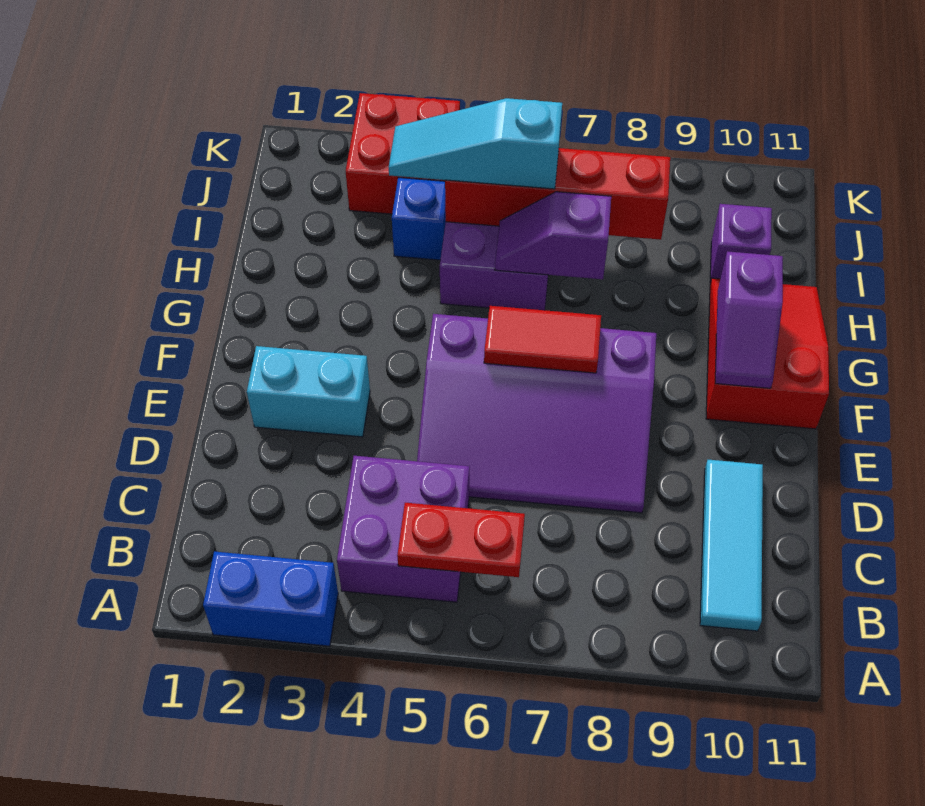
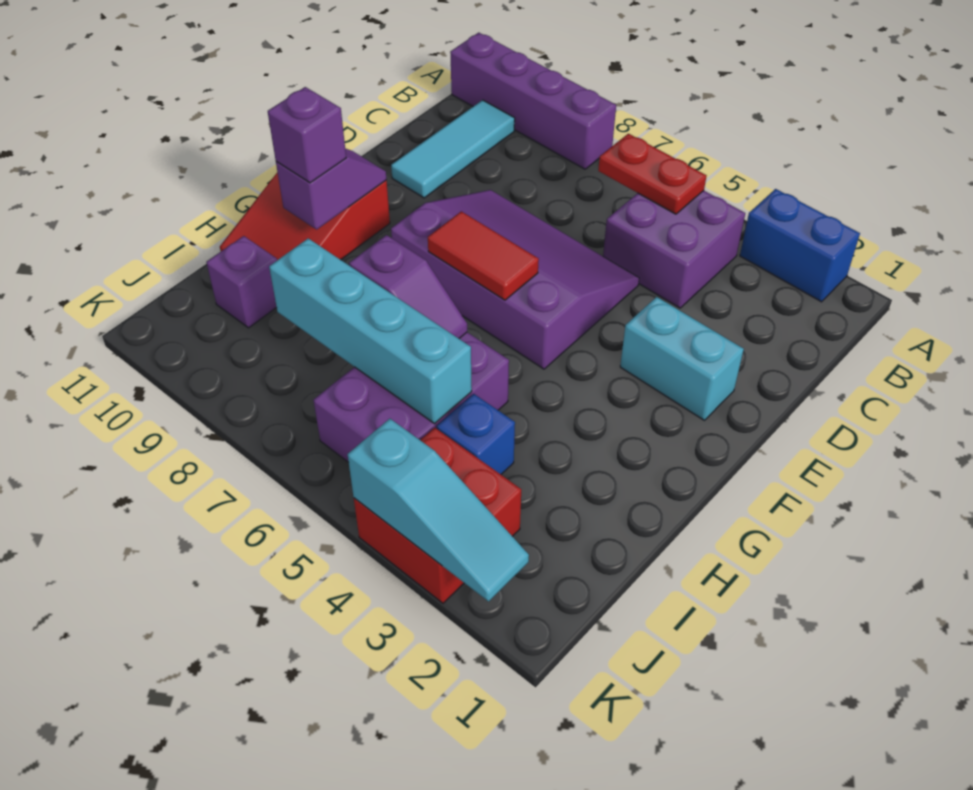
none -> purple brick A8:A11 level 1
none -> purple brick G10 level 3
cyan slope I4:I6 level 3 top 6 -> cyan slope K2:K4 level 2 top 4
red brick I5:I8 level 2 -> cyan brick I5:I8 level 2

